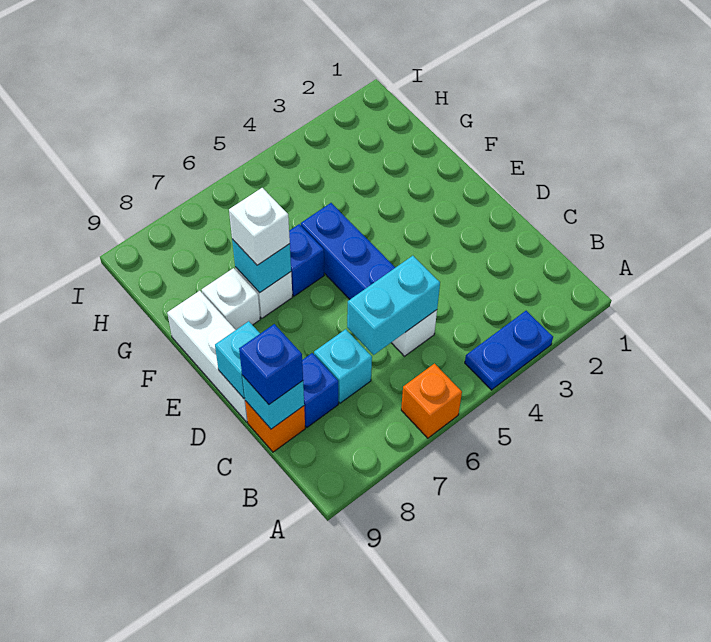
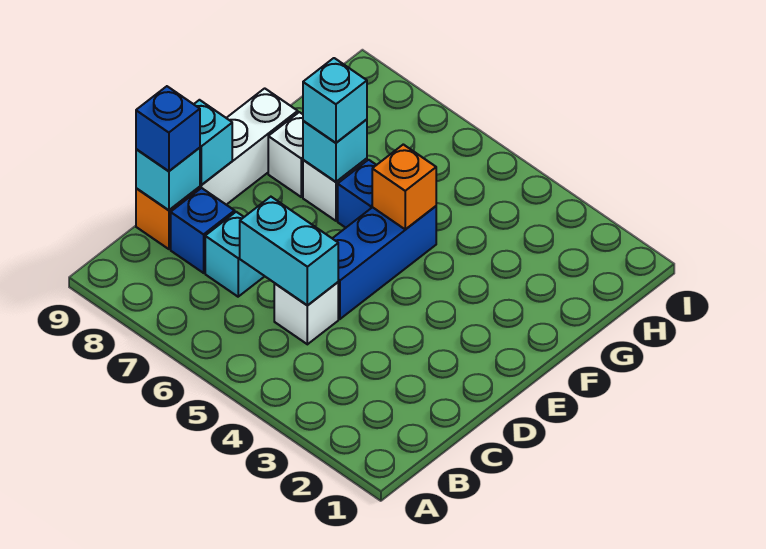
blue plate A3:A4 level 1 -> none
orange brick A6 level 1 -> orange brick F5 level 2
white brick F7 level 3 -> cyan brick F7 level 3

